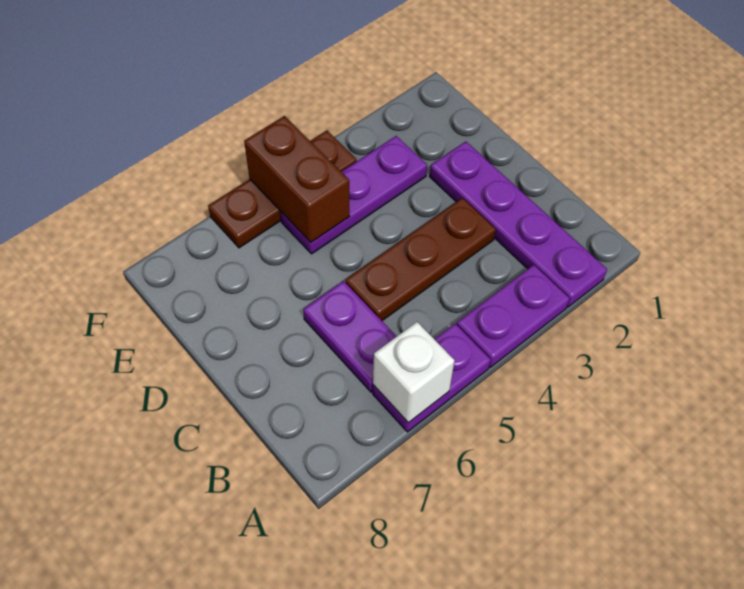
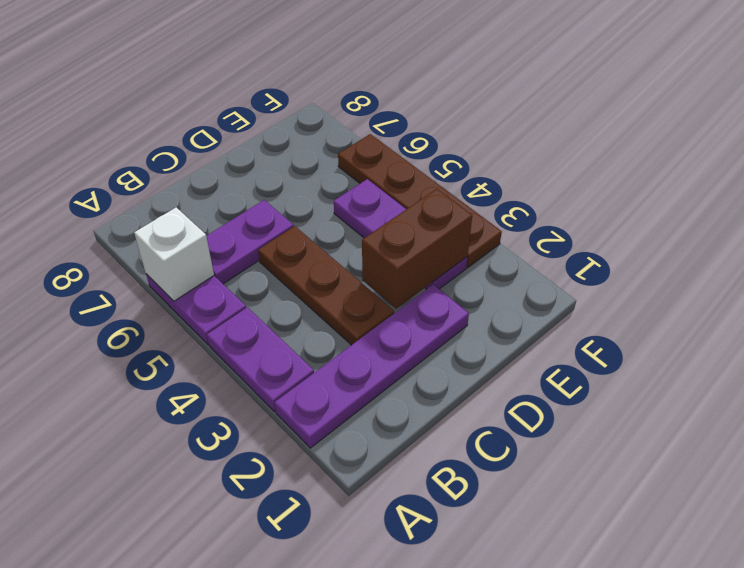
brown brick E5:F5 level 2 -> brown brick D3:E3 level 2
brown plate F4:F6 level 1 -> brown plate F3:F6 level 1

